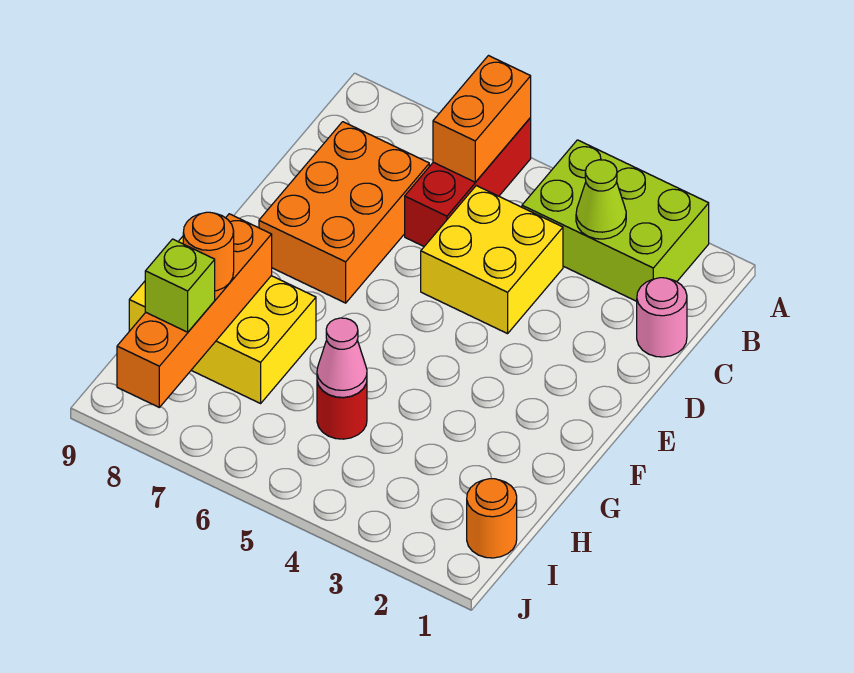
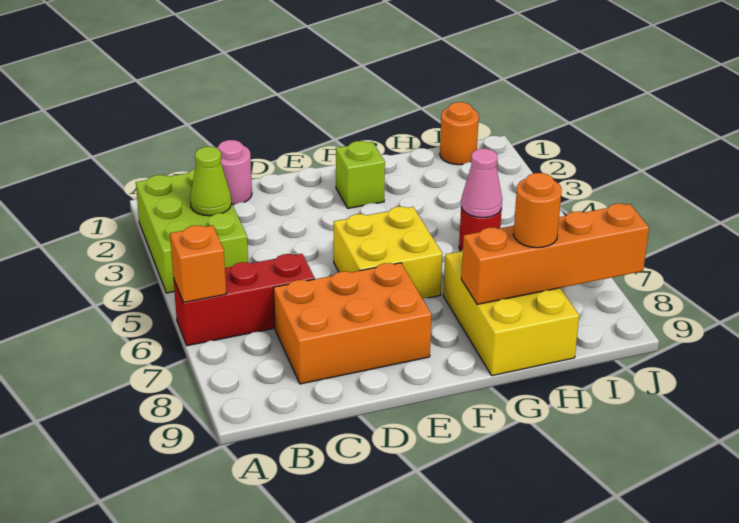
orange brick A6:B6 level 2 -> orange brick A6 level 2
yellow brick C4:D5 level 1 -> yellow brick E5:F6 level 1
lime brick I8 level 3 -> lime brick F2 level 1

